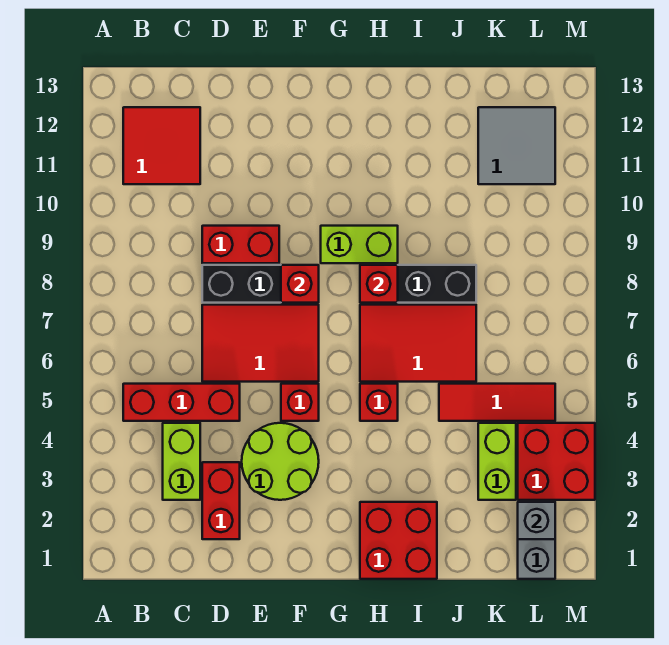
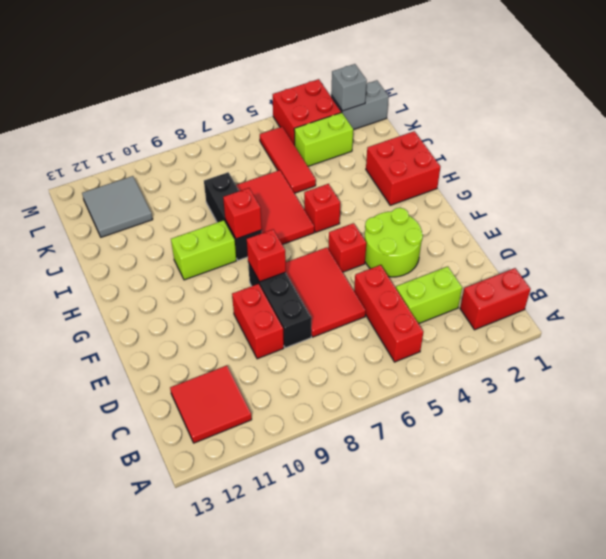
red brick D2:D3 level 1 -> red brick B1:B2 level 1
lime brick G9:H9 level 1 -> lime brick H9:H10 level 1

